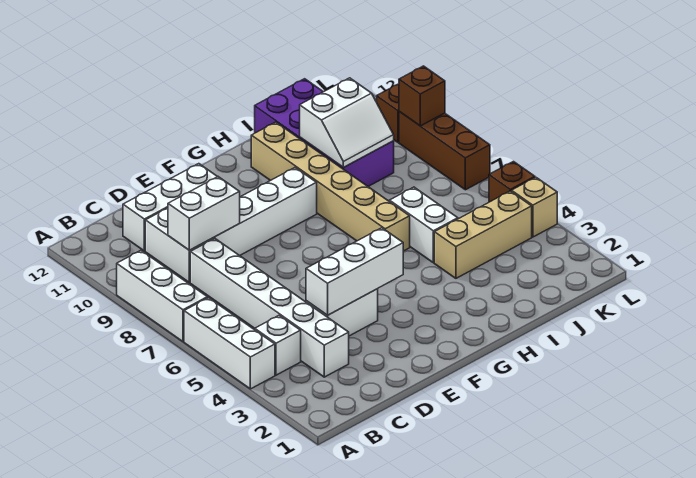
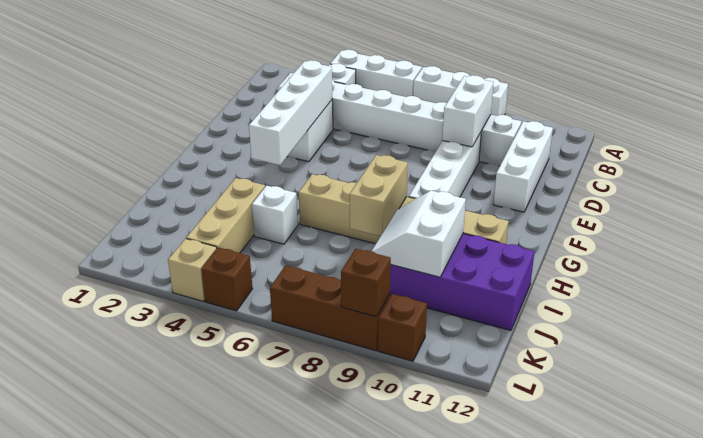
white brick D4:F4 level 2 -> white brick D4:G4 level 2
none -> tan brick H8:I8 level 2
white brick I5:I6 level 1 -> white brick I5 level 1

